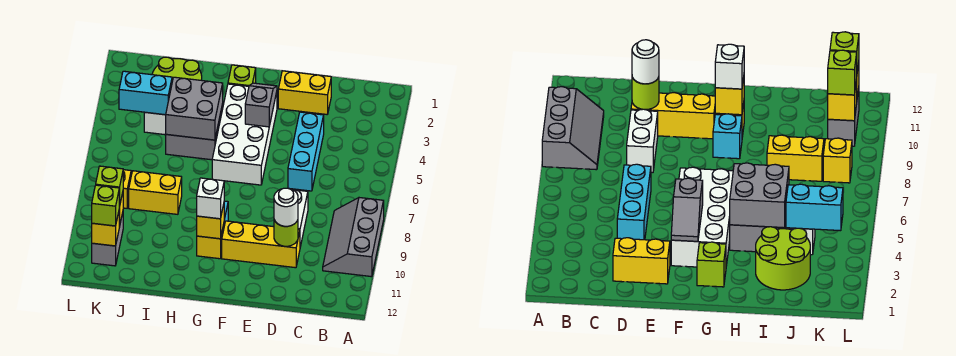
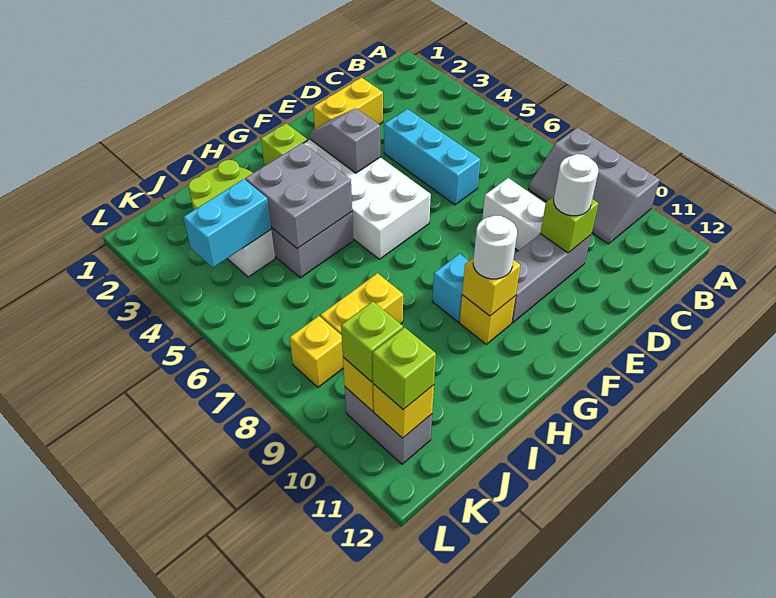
yellow brick D10:F10 level 1 -> grey brick D10:F10 level 1
lime round brick D10 level 2 -> lime brick D10 level 2
white brick G10 level 3 -> white round brick G10 level 3

